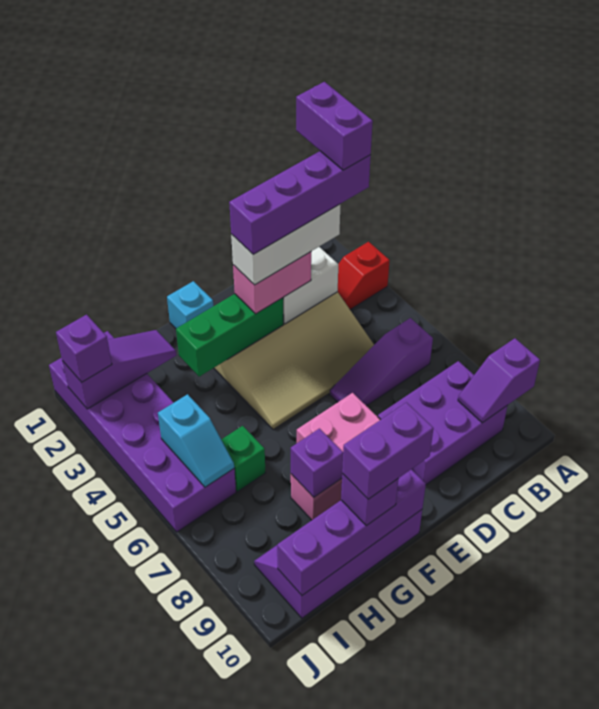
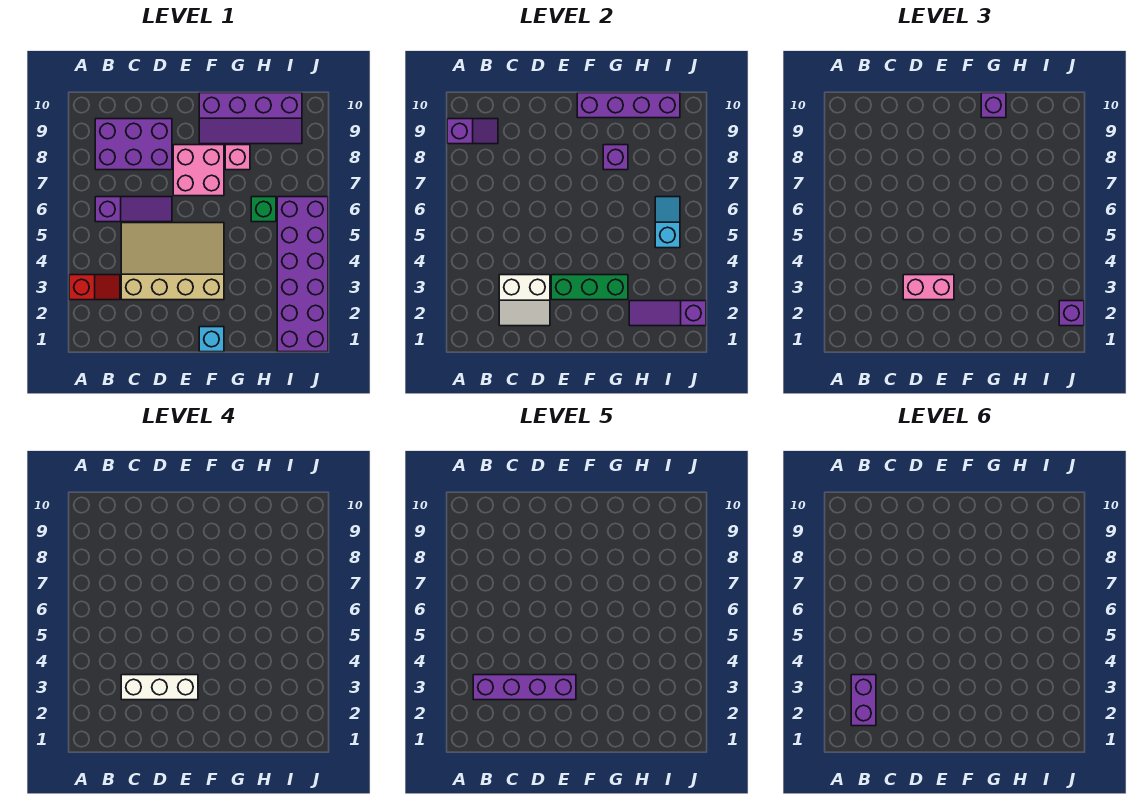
purple brick F10:G10 level 4 -> none

